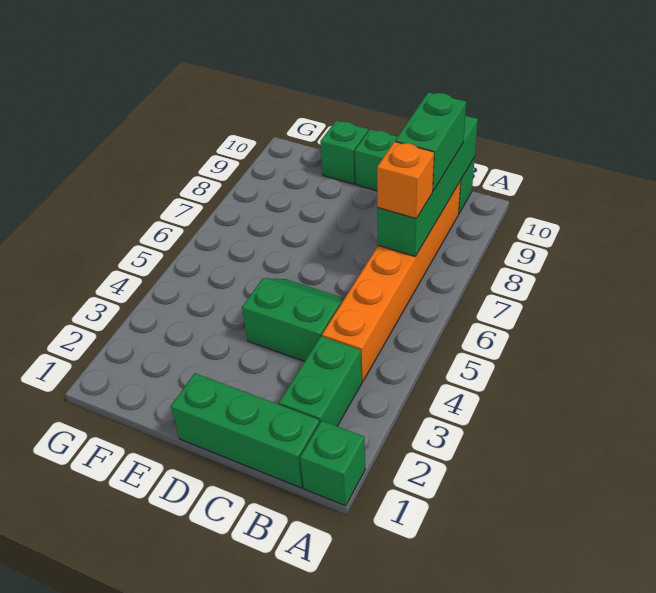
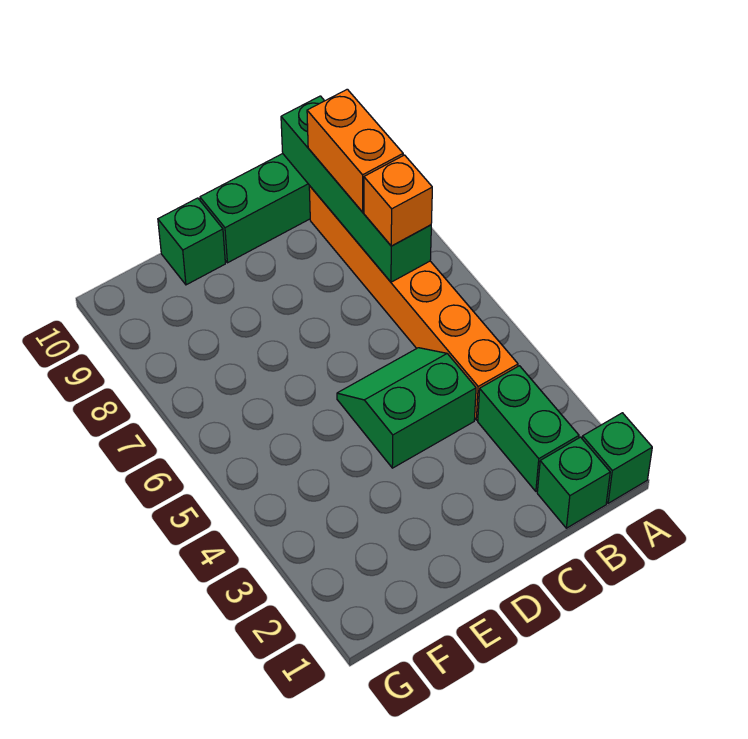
green brick B1:D1 level 1 -> green brick B1 level 1
green brick B8:B9 level 3 -> orange brick B8:B9 level 3

